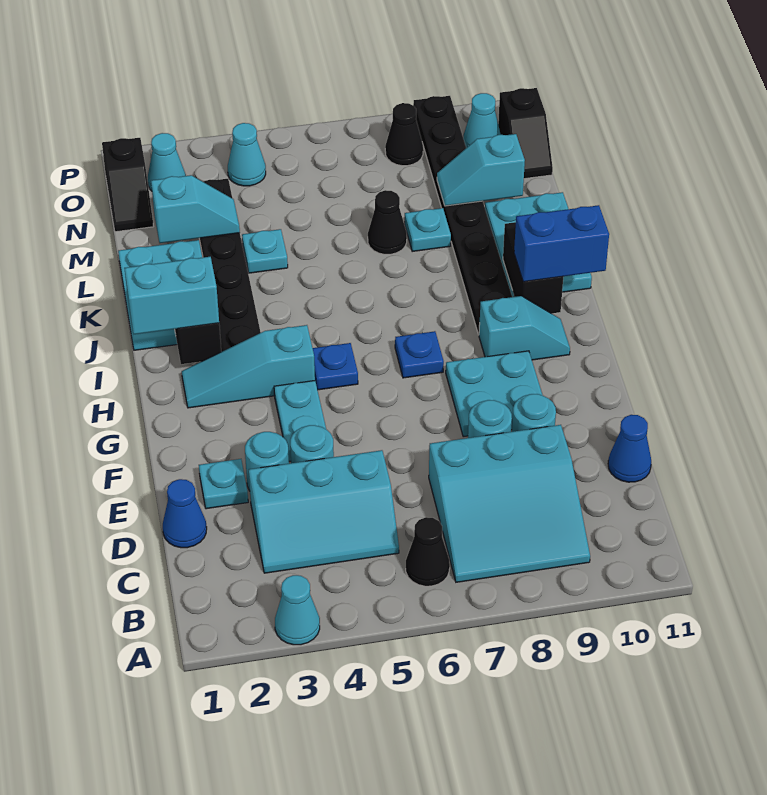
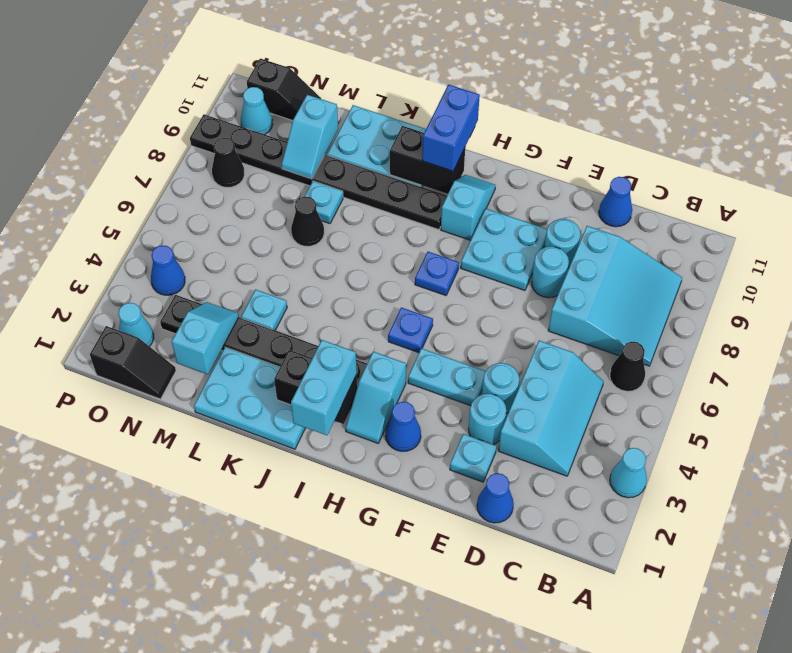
none -> blue cone G2 level 1
cyan slope H2:H4 level 1 top 4 -> cyan slope H2:H3 level 1 top 3
cyan cone O4 level 1 -> blue cone O4 level 1

